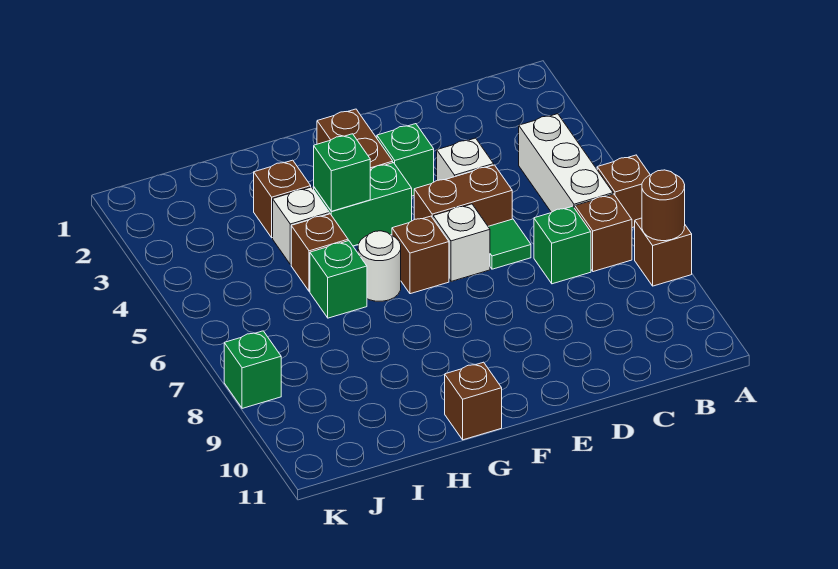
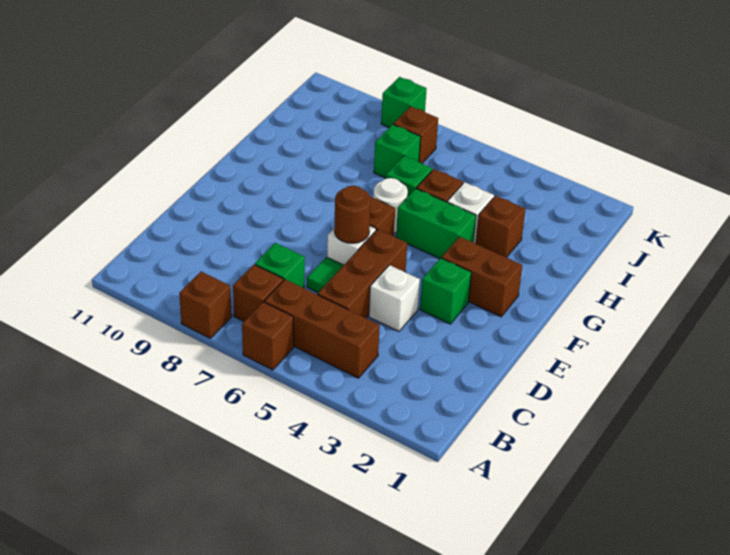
brown round brick A8 level 2 -> brown round brick E6 level 2
white brick B4:B6 level 1 -> brown brick B4:B6 level 1
brown brick D5:E5 level 1 -> brown brick C5:E5 level 1
green brick F4:G4 level 1 -> green brick G4:G5 level 1
green brick G4 level 2 -> green brick I7 level 1
brown brick G11 level 1 -> brown brick J7 level 1

